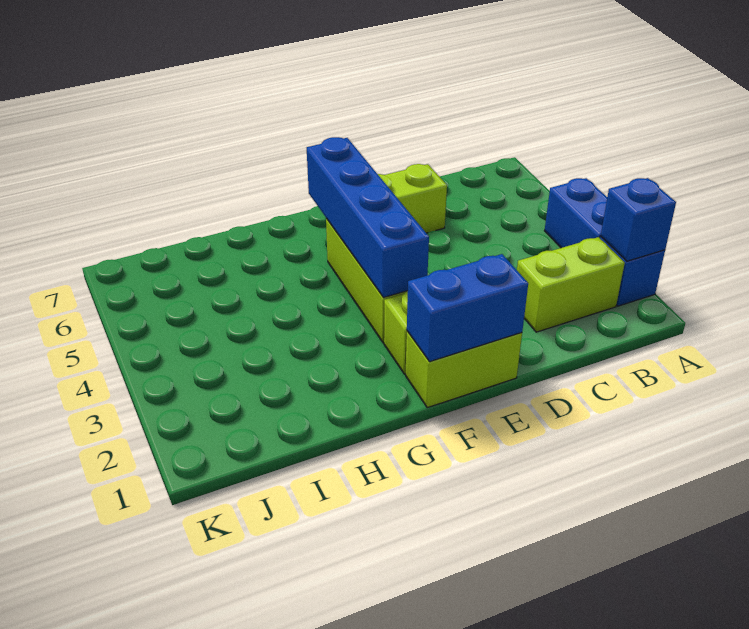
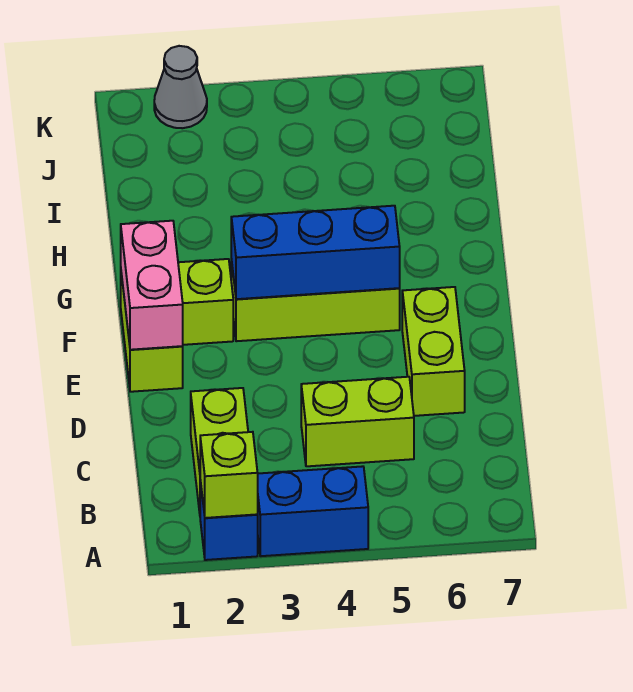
blue brick A2 level 2 -> lime brick A2 level 2
none -> lime brick C4:C5 level 1
blue brick E1:F1 level 2 -> pink brick E1:F1 level 2
blue brick F3:F6 level 2 -> blue brick F3:F5 level 2
none -> grey cone K2 level 1

